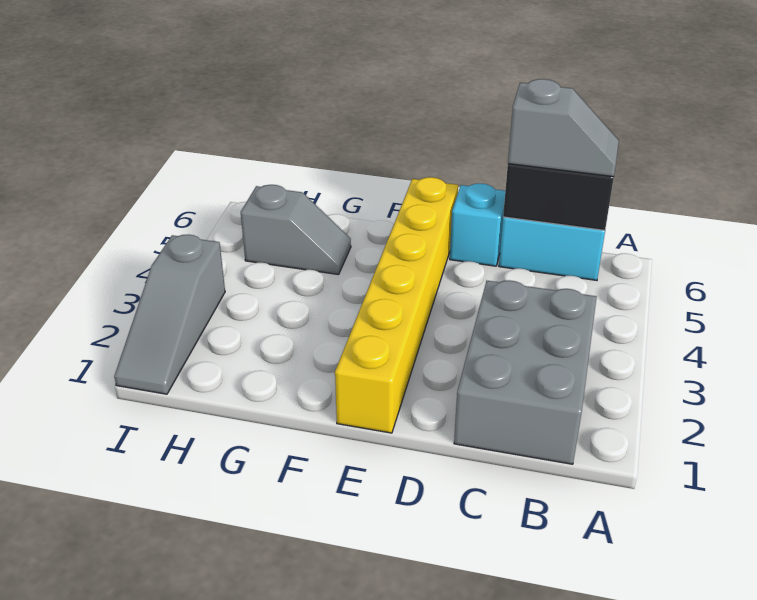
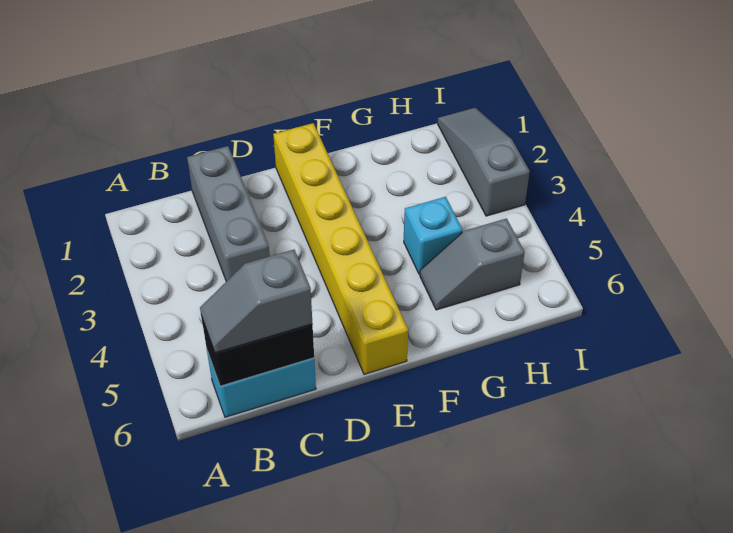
grey brick B1:C3 level 1 -> grey brick C1:C3 level 1
cyan brick D6 level 1 -> cyan brick G4 level 1

